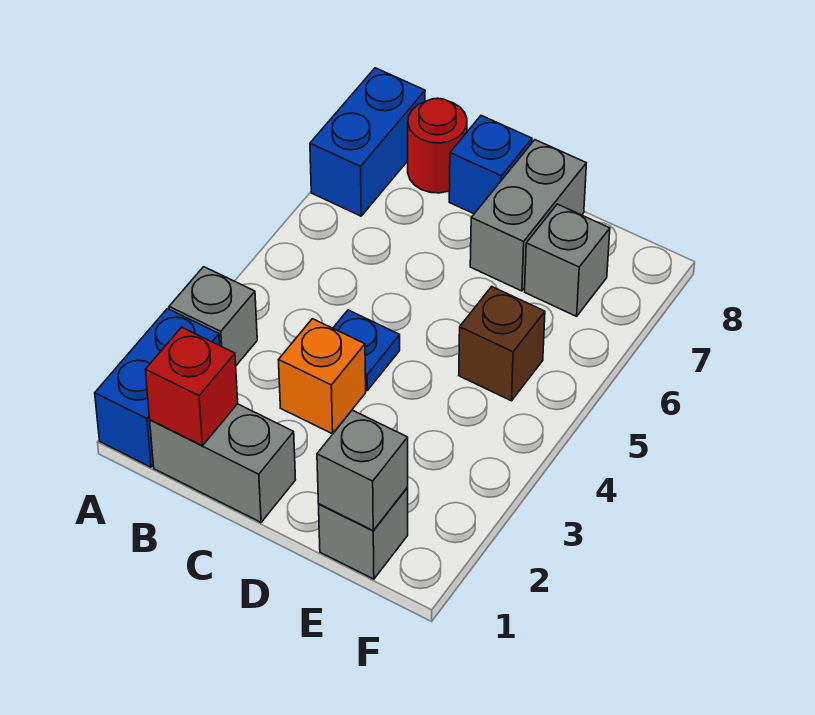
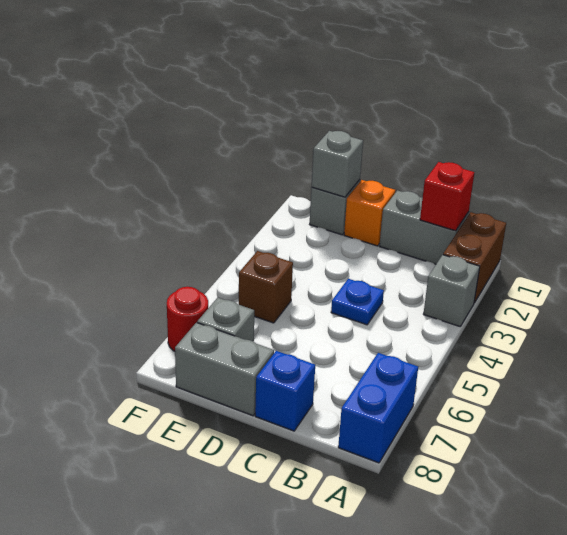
blue brick A1:A2 level 1 -> brown brick A1:A2 level 1
red round brick B8 level 1 -> red round brick F7 level 1
orange brick C3 level 1 -> orange brick D1 level 1
grey brick D7:D8 level 1 -> grey brick D8:E8 level 1

